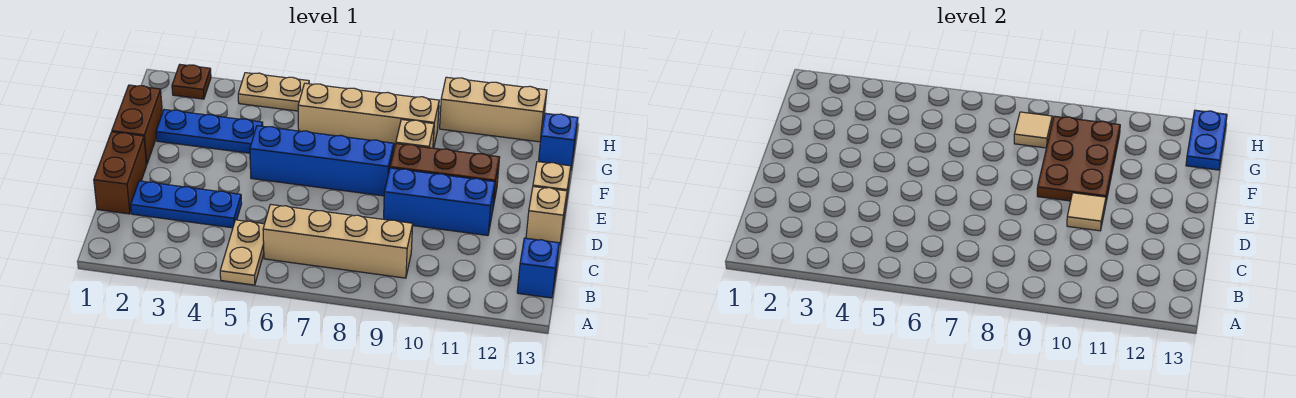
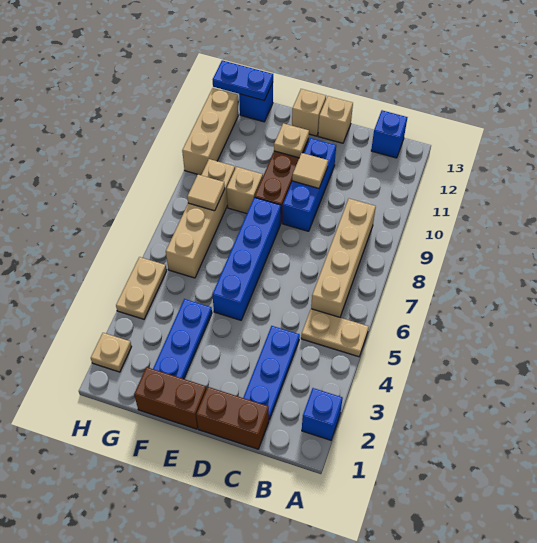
none -> blue brick A2 level 1
brown plate E9:G10 level 2 -> none
none -> tan plate E11 level 2
brown plate H2 level 1 -> tan plate H2 level 1

